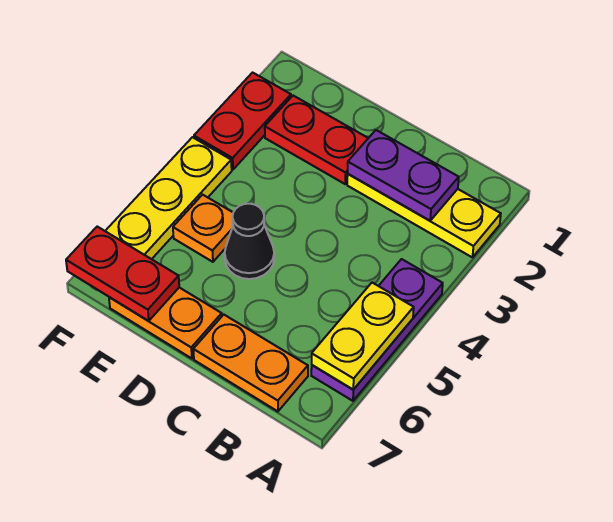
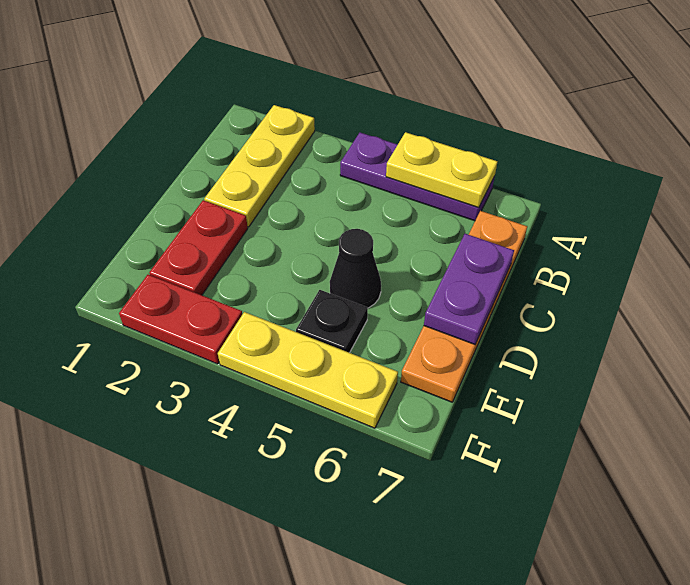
purple plate B2:C2 level 2 -> purple plate C7:D7 level 2
orange plate E5 level 1 -> black plate E5 level 1
red plate E7:F7 level 2 -> none

